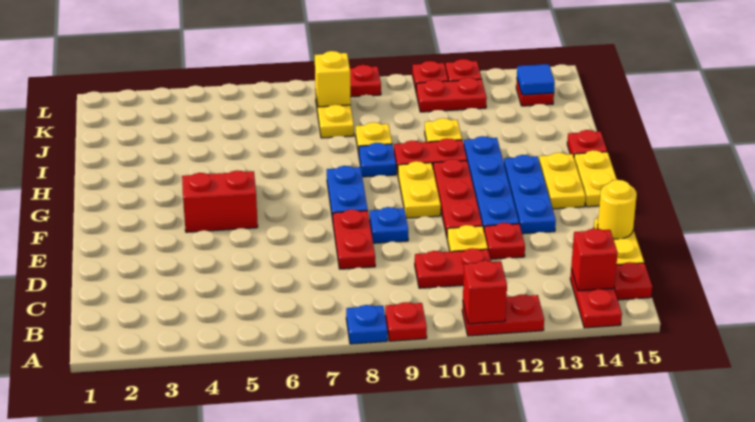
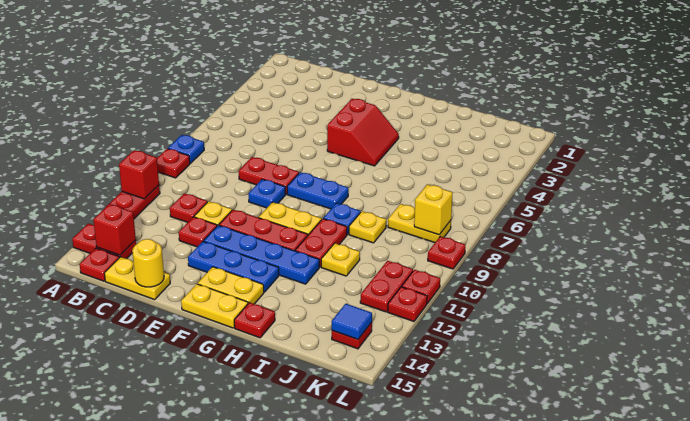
red plate C10:C11 level 1 -> red plate C11 level 1

